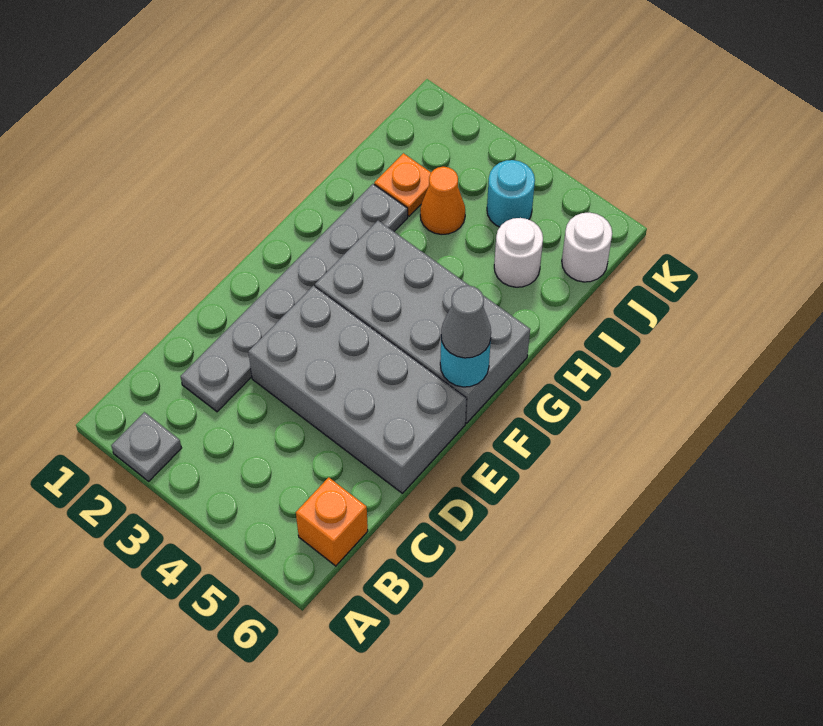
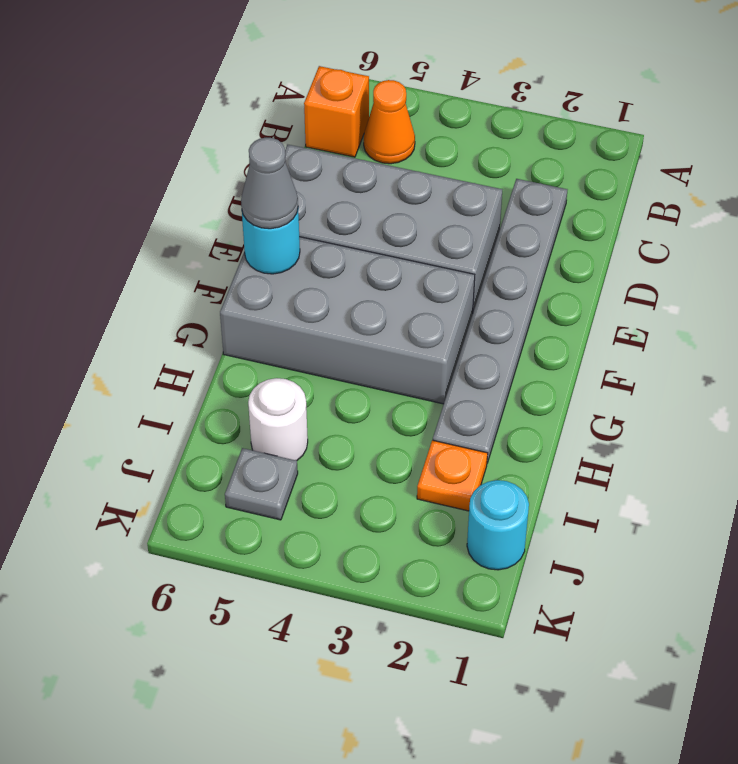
grey plate A2 level 1 -> grey plate J5 level 1
orange cone I3 level 1 -> orange cone B5 level 1
cyan round brick J4 level 1 -> cyan round brick J1 level 1
white round brick J6 level 1 -> none

